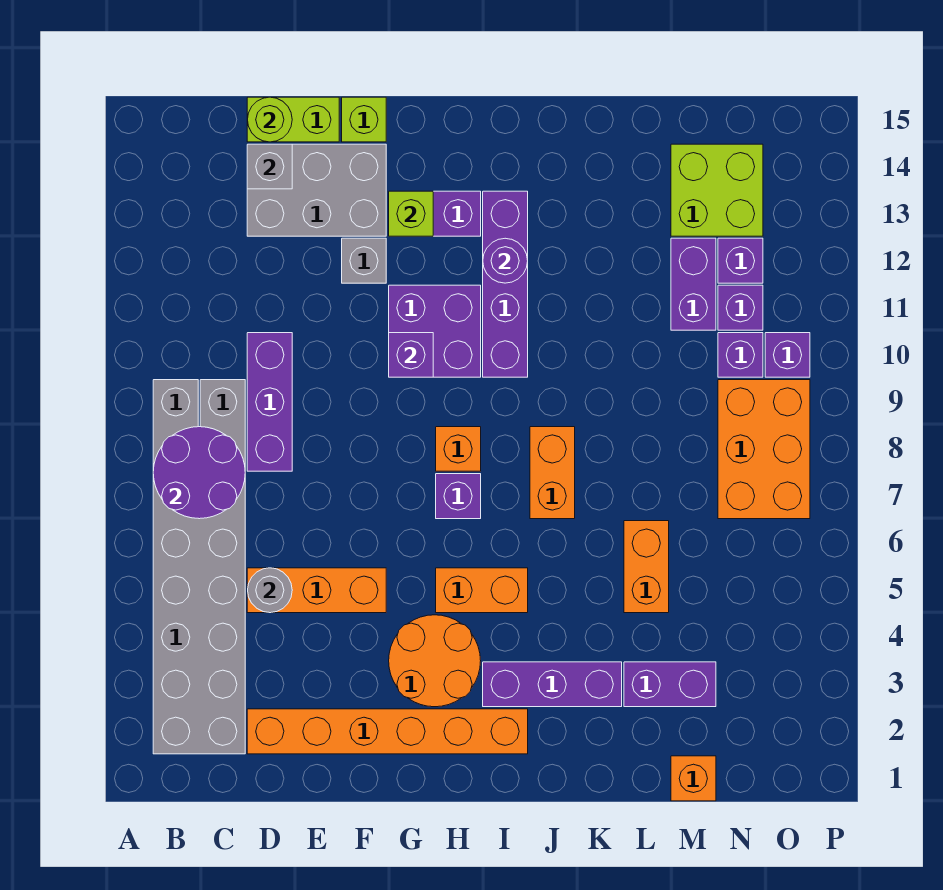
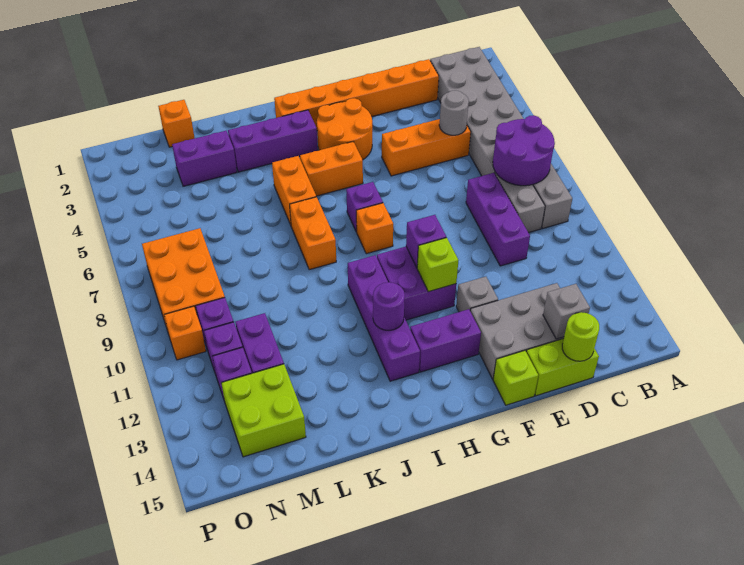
lime brick G13 level 2 -> lime brick G11 level 2
orange brick L5:L6 level 1 -> orange brick J5:J6 level 1
purple brick O10 level 1 -> orange brick O10 level 1

